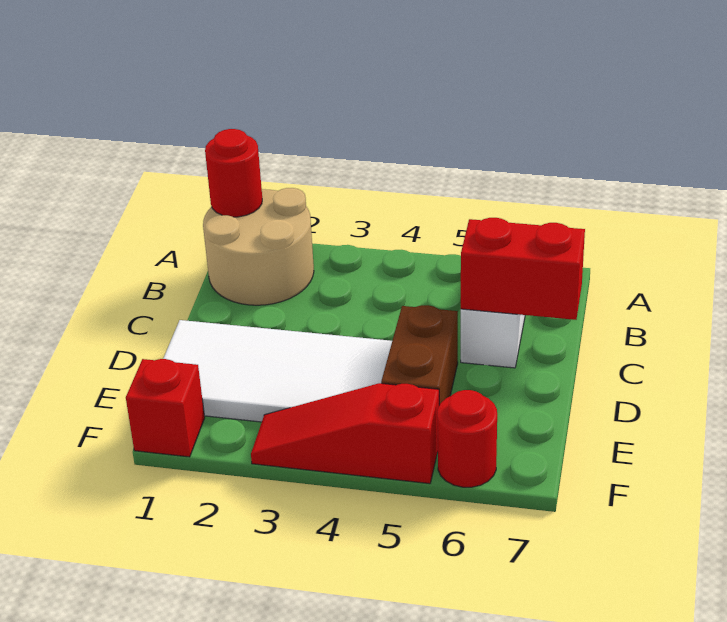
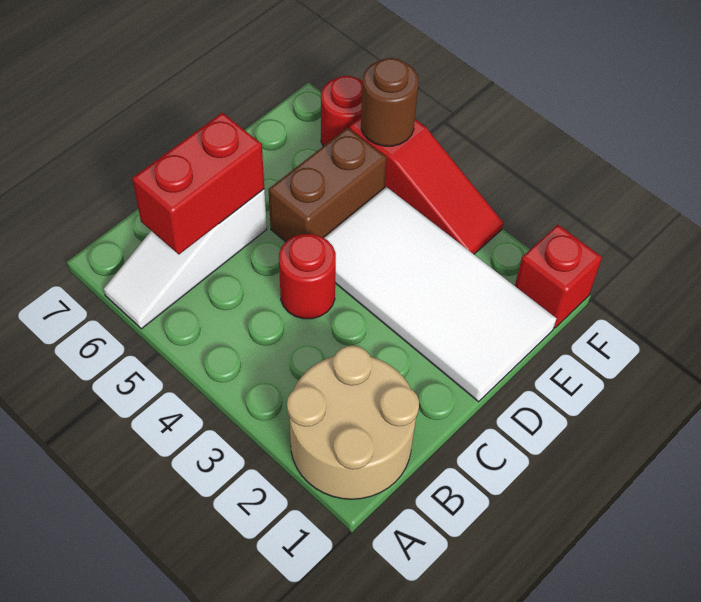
red round brick A1 level 2 -> red round brick C4 level 1
red brick C6:C7 level 2 -> red brick B6:C6 level 2
none -> brown round brick F5 level 2

